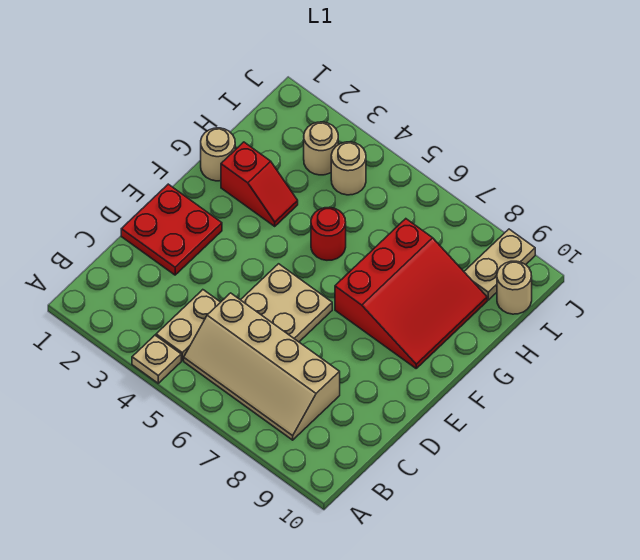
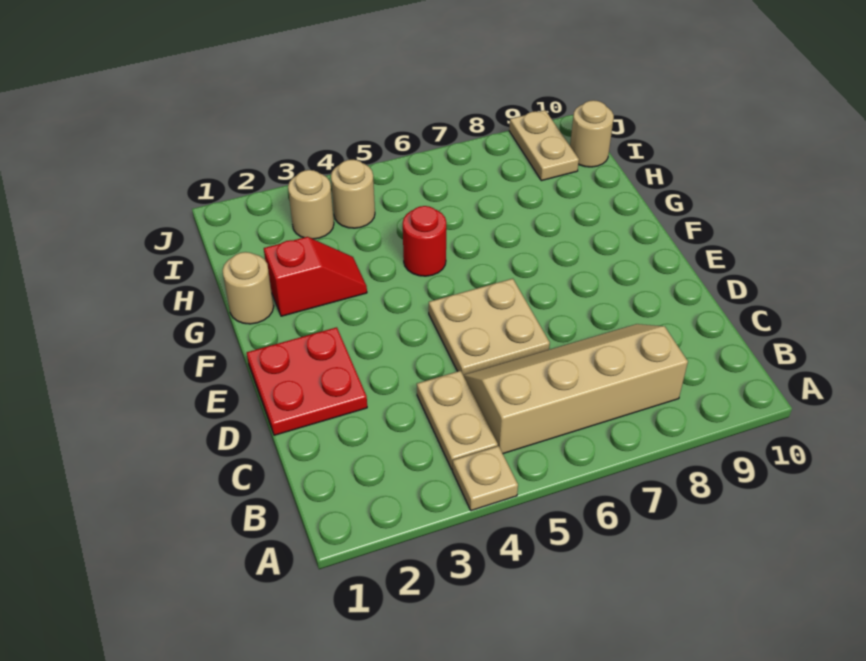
tan slope B5:C8 level 1 top C -> tan slope B5:C8 level 1 top B
red slope F7:H9 level 1 top 7 -> none

